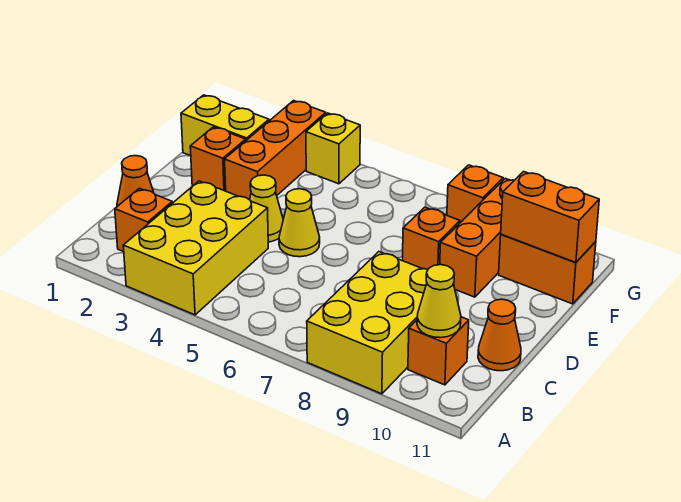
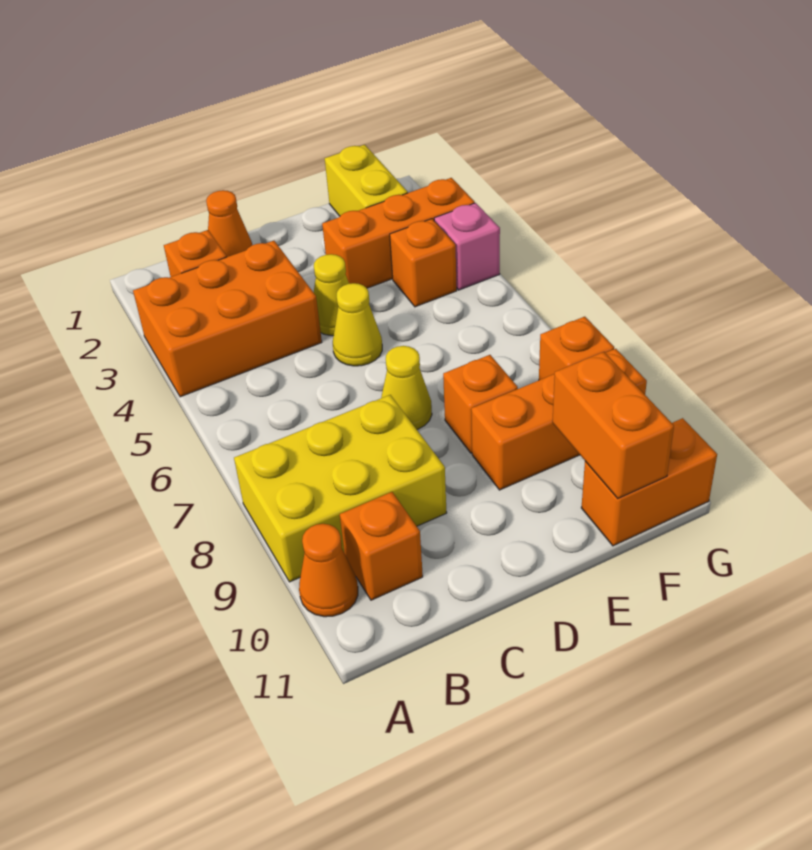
yellow brick A3:C4 level 1 -> orange brick A3:C4 level 1
yellow cone B10 level 2 -> yellow cone D7 level 1
orange cone C11 level 1 -> orange cone A10 level 1
orange brick E2 level 1 -> orange brick F4 level 1
orange brick F10:F11 level 1 -> orange brick F11:G11 level 1
yellow brick G4 level 1 -> pink brick G4 level 1

